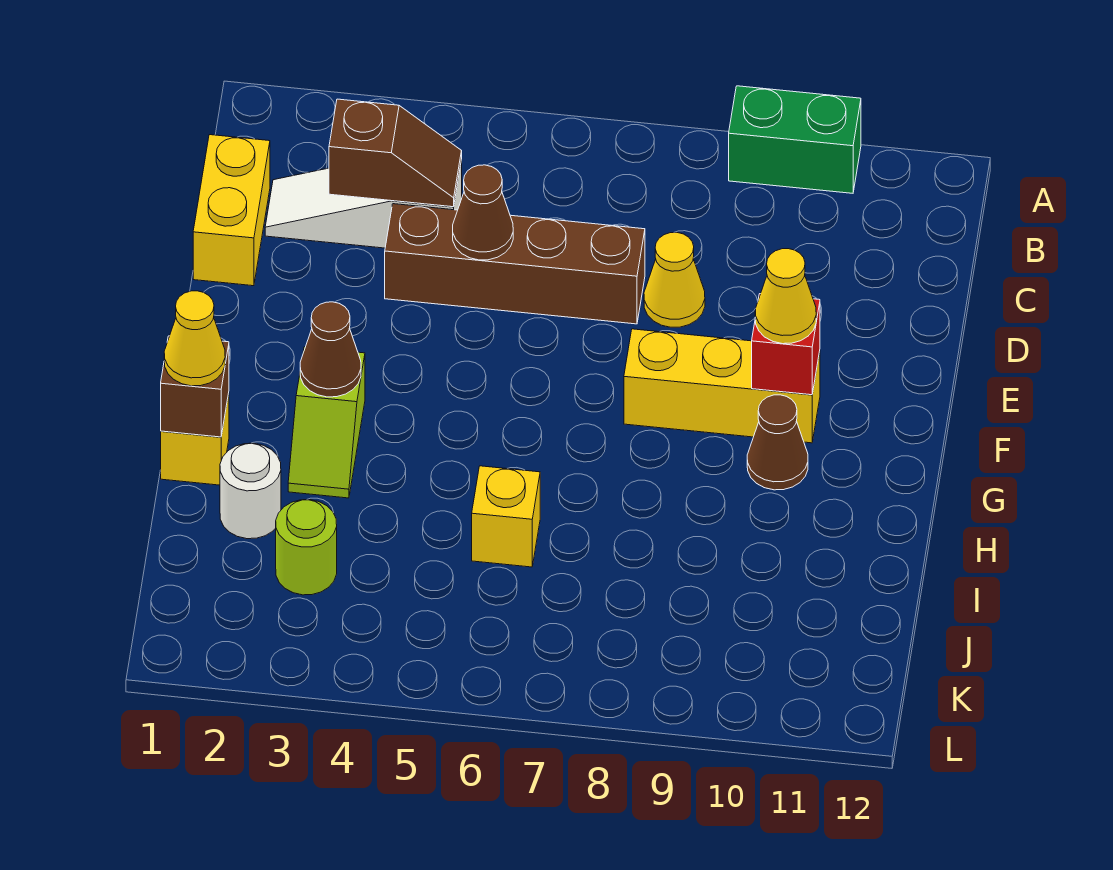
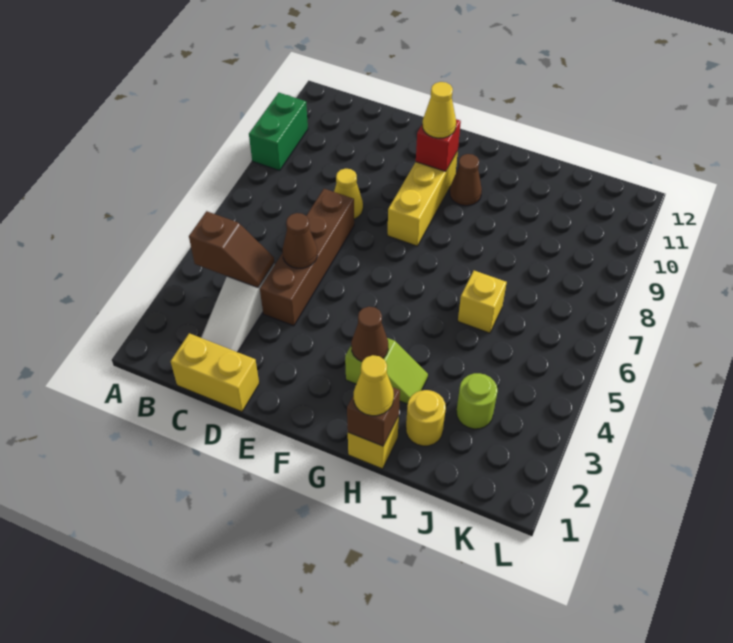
brown slope C3:C4 level 2 top 3 -> brown slope B4:C4 level 2 top B
white round brick I2 level 1 -> yellow round brick I2 level 1

